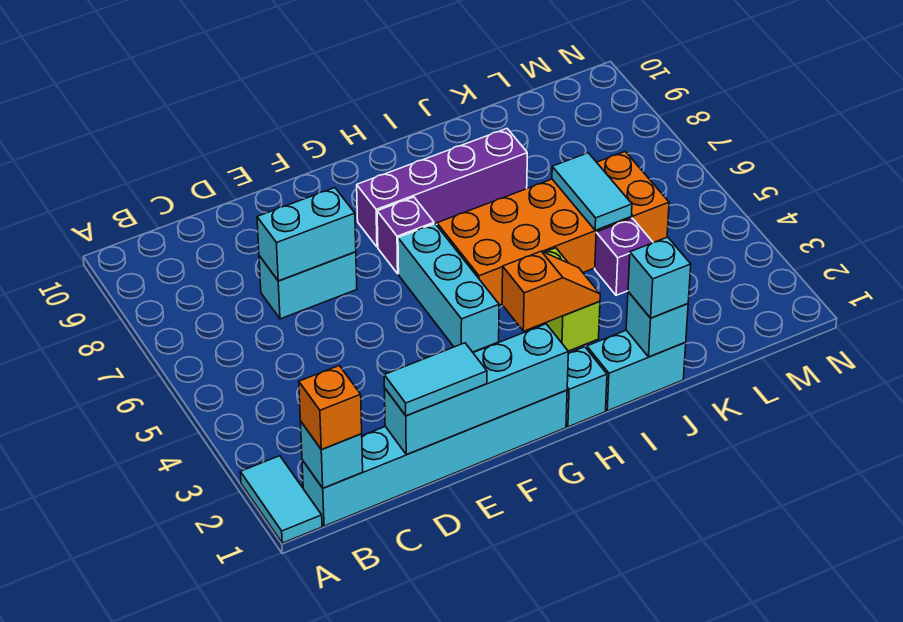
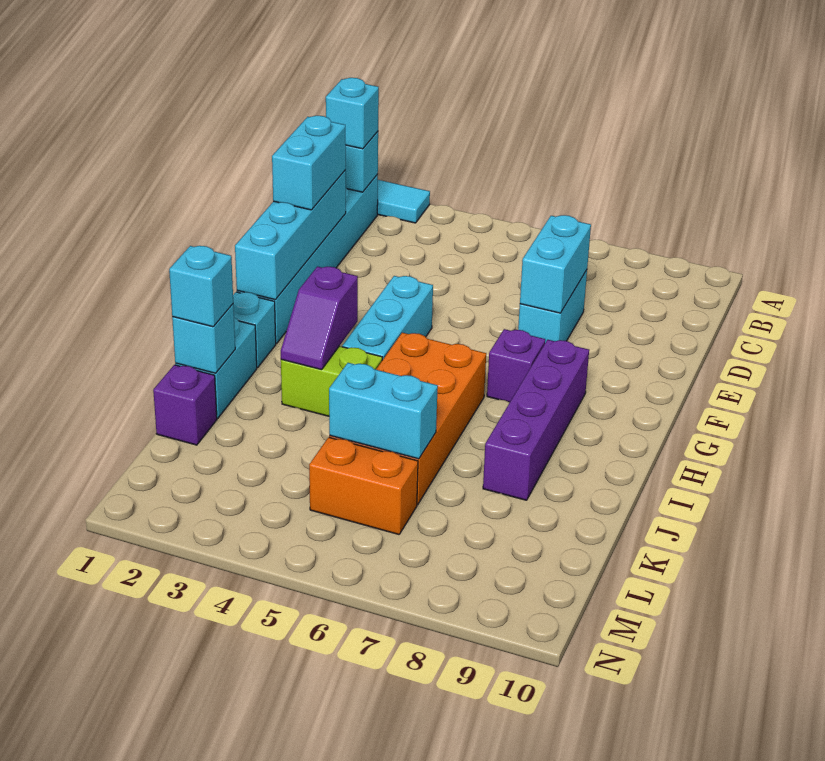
orange brick B1 level 3 -> cyan brick B1 level 3
cyan tile D1:E1 level 3 -> cyan brick D1:E1 level 3
cyan brick G4:G6 level 1 -> cyan brick F4:H4 level 1
orange slope H3:I3 level 2 top H -> purple slope H3:I3 level 2 top H
purple brick K4 level 1 -> purple brick K1 level 1
cyan tile K5:K6 level 2 -> cyan brick K5:K6 level 2

